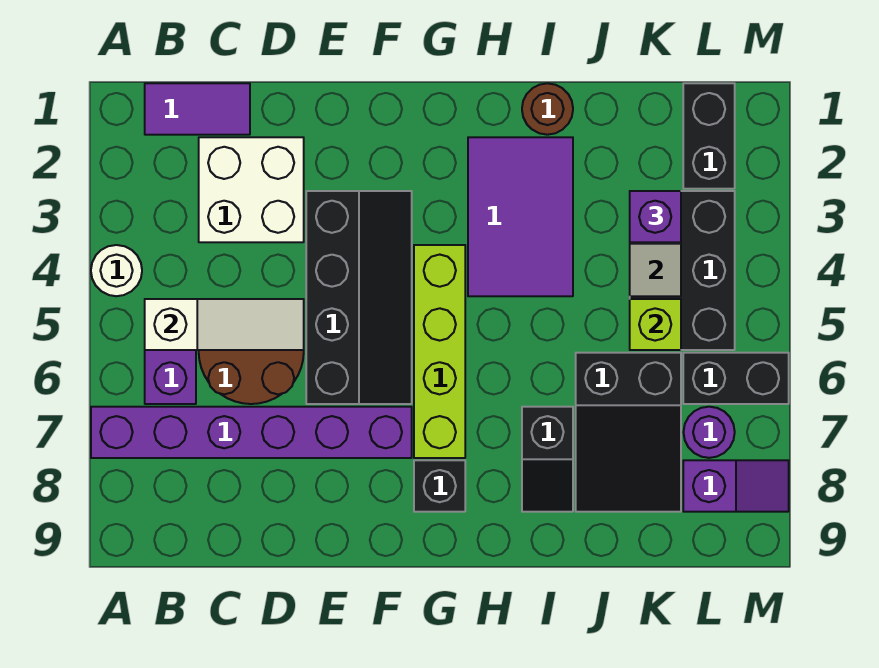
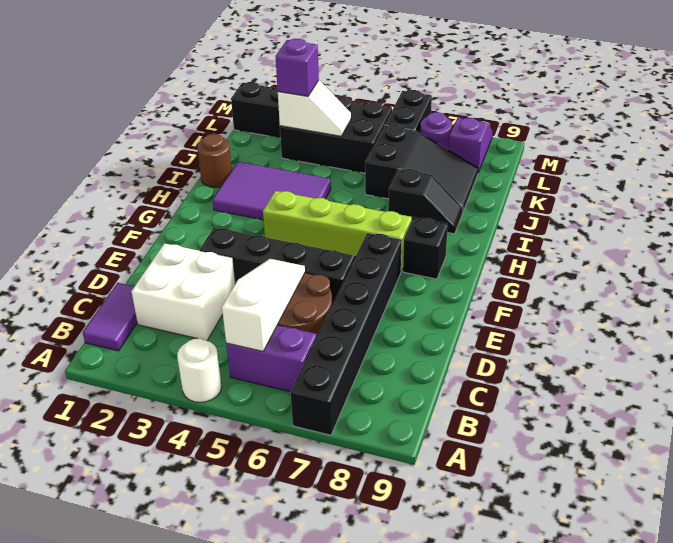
purple brick A7:F7 level 1 -> black brick A7:F7 level 1
lime brick K5 level 2 -> none

